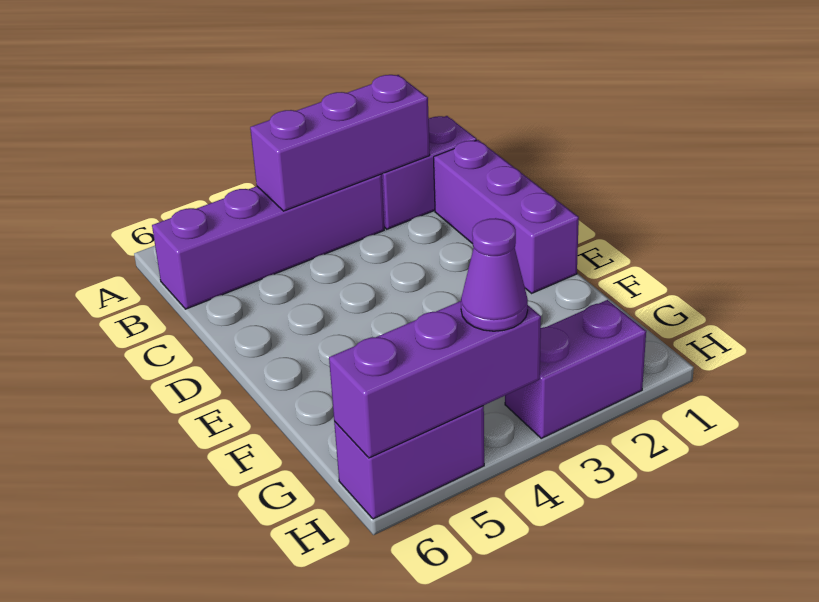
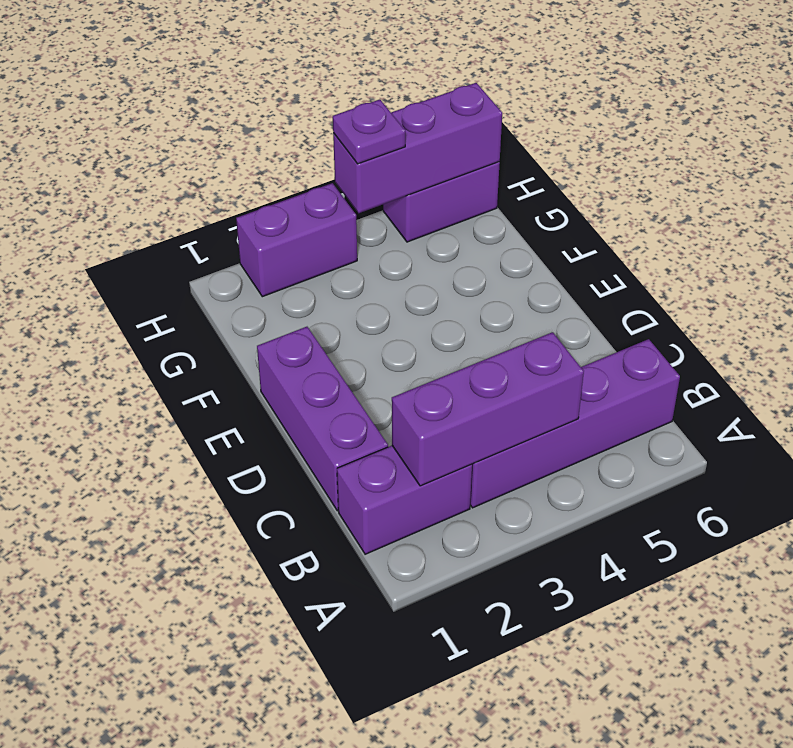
purple cone H4 level 3 -> purple plate H4 level 3

